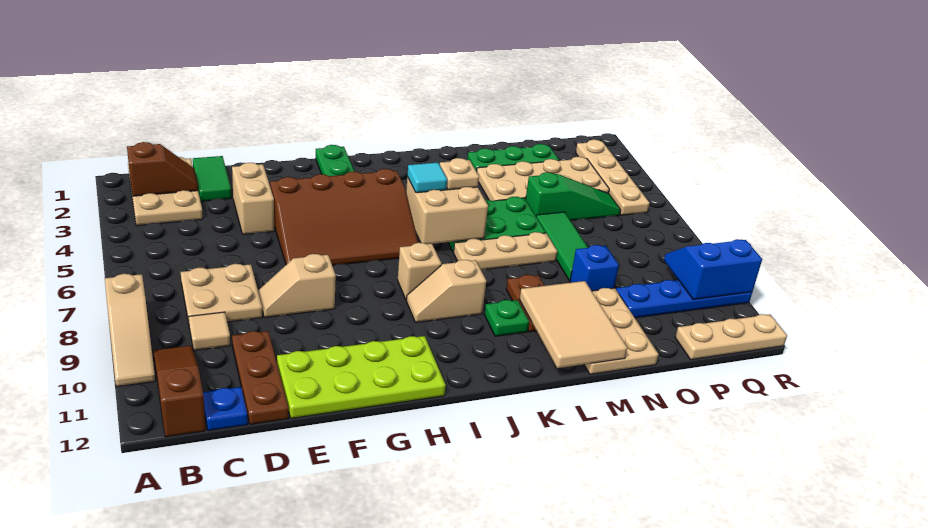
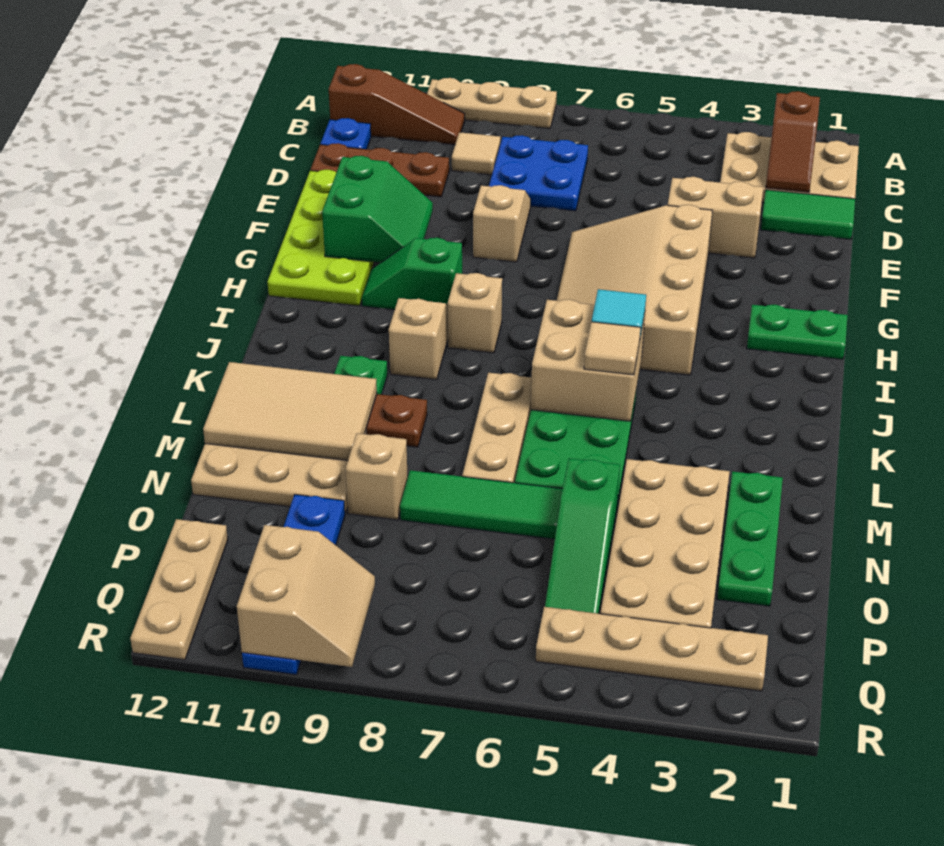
tan slope A8:A10 level 1 top 8 -> tan plate A8:A10 level 1
tan plate C7:D8 level 1 -> blue plate C7:D8 level 1
brown slope F4:I6 level 1 top 4 -> tan slope F4:I6 level 1 top 4
none -> green slope F10:G11 level 2 top 11
none -> green slope H9:H10 level 1 top 9
tan plate K5 level 3 -> tan tile K5 level 3
blue brick N9 level 1 -> tan brick N9 level 1
blue slope Q9:R10 level 2 top 10 -> tan slope Q9:R10 level 2 top 10

